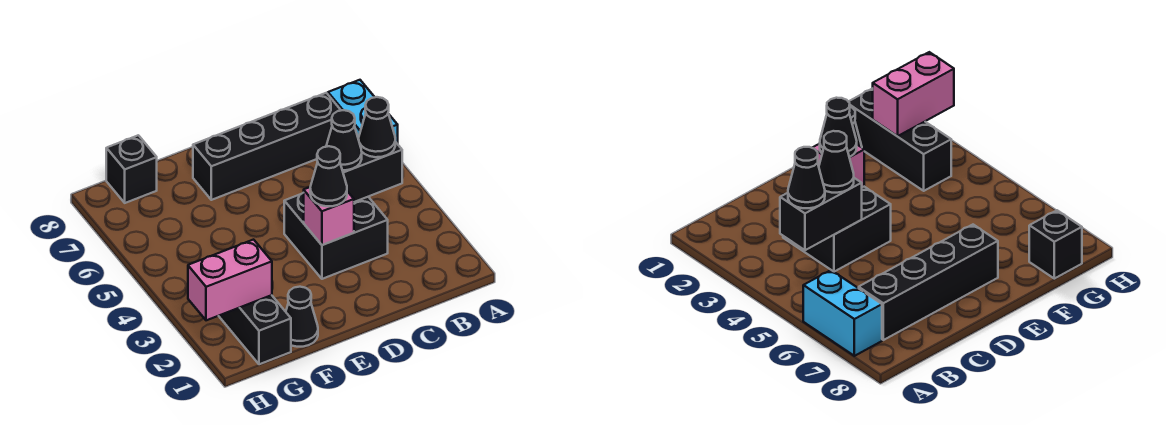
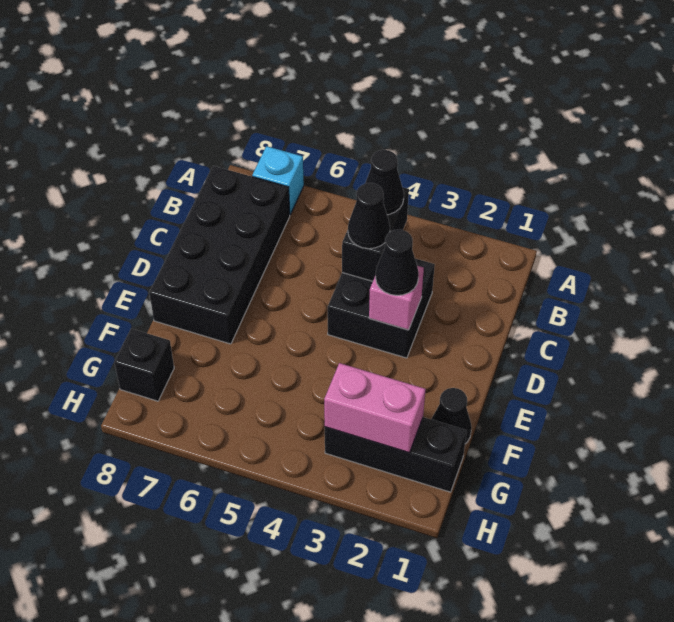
cyan brick A6:A7 level 1 -> cyan brick A7 level 1
black brick B7:E7 level 1 -> black brick B7:E8 level 1
pink brick G2:H2 level 2 -> pink brick G2:G3 level 2

